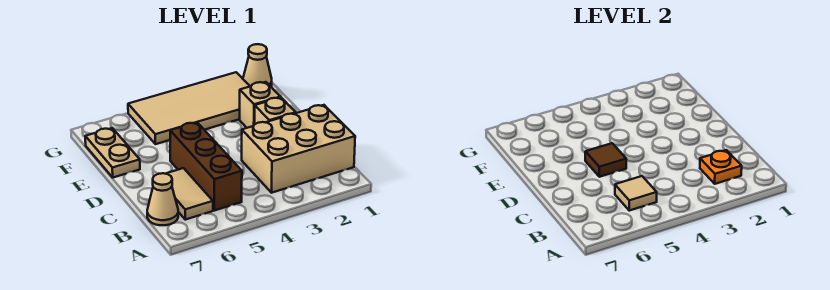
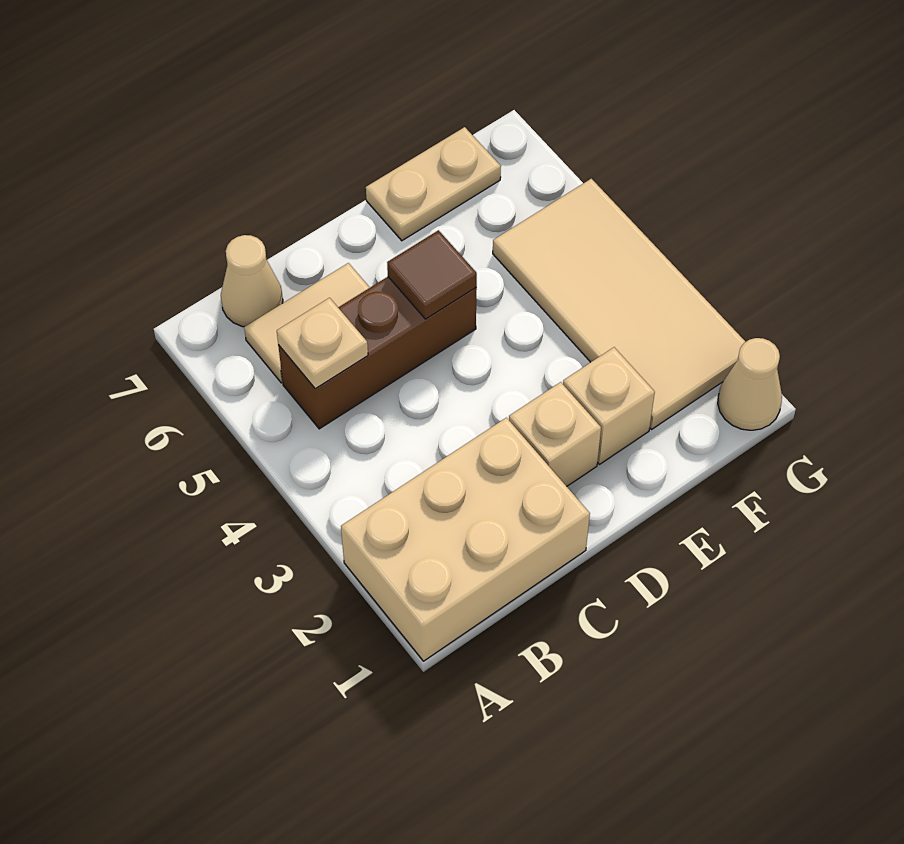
tan brick B1:C3 level 1 -> tan brick A1:C2 level 1
orange plate B2 level 2 -> none
tan tile B5 level 2 -> tan plate B5 level 2

